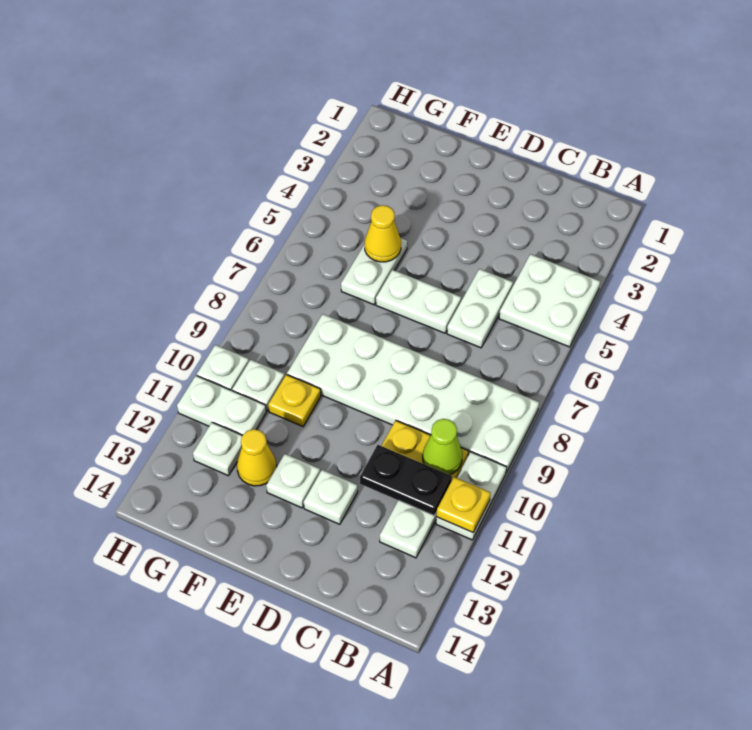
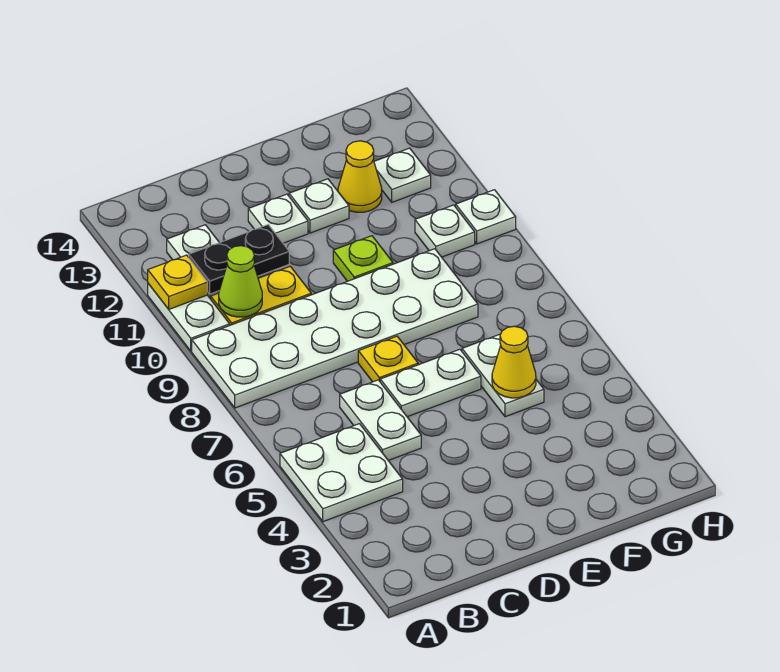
none -> lime plate E10 level 1
yellow plate F10 level 1 -> yellow plate D7 level 1
white plate G11:H11 level 1 -> none

